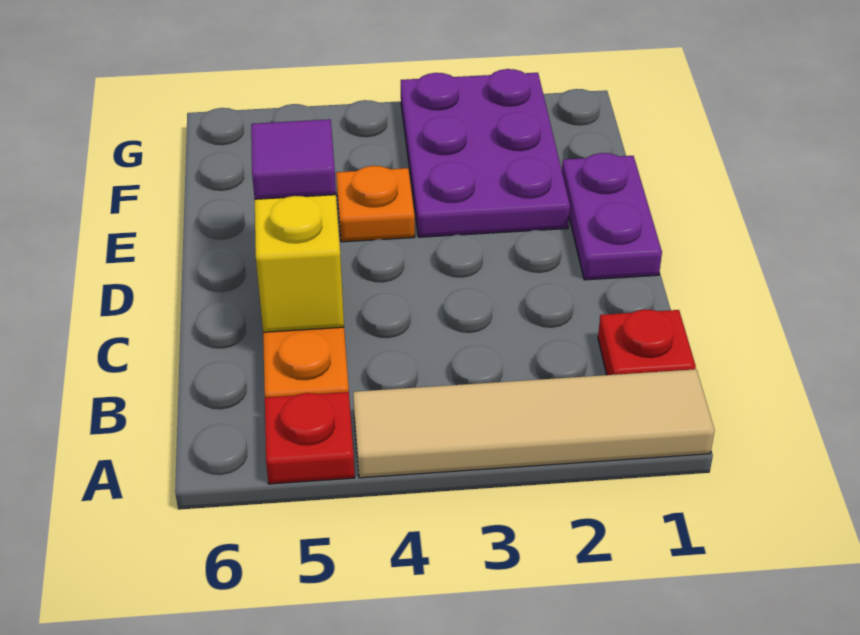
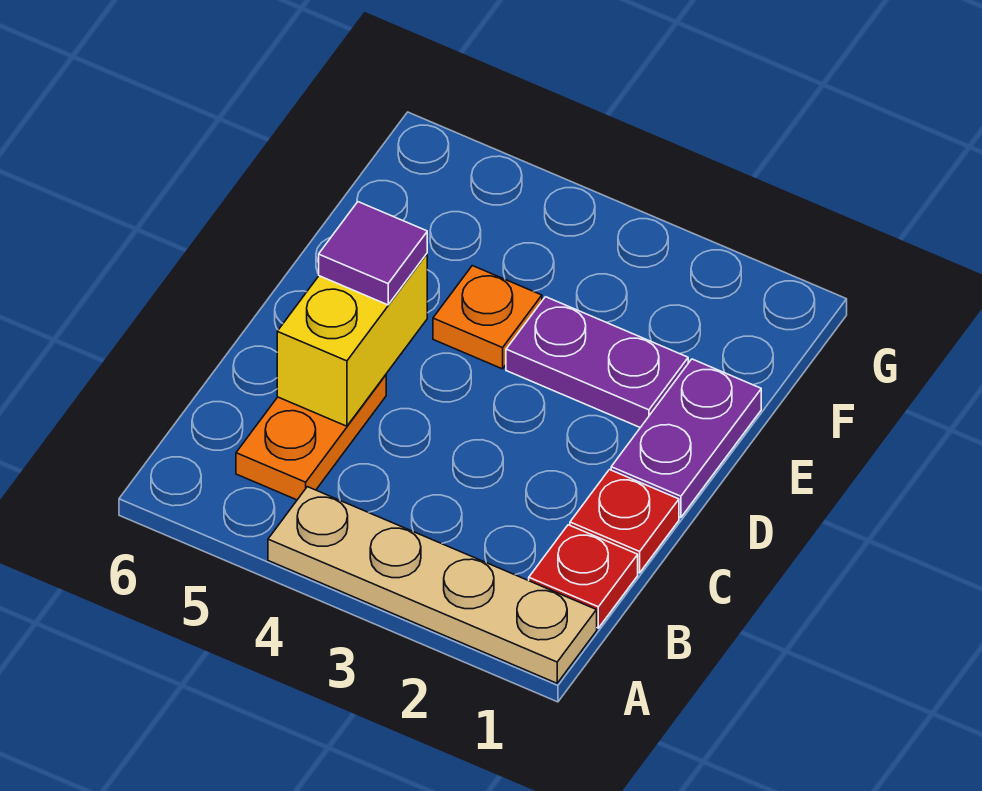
tan tile A1:A4 level 1 -> tan plate A1:A4 level 1
red plate A5 level 1 -> red plate C1 level 1
purple plate E2:G3 level 1 -> purple plate E2:E3 level 1

